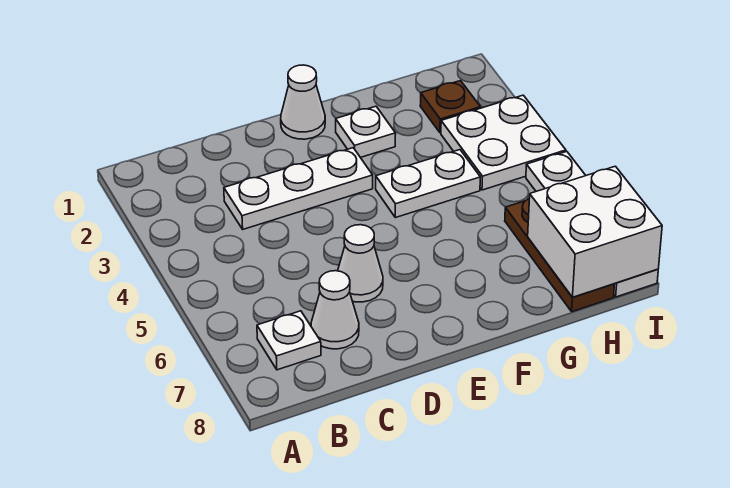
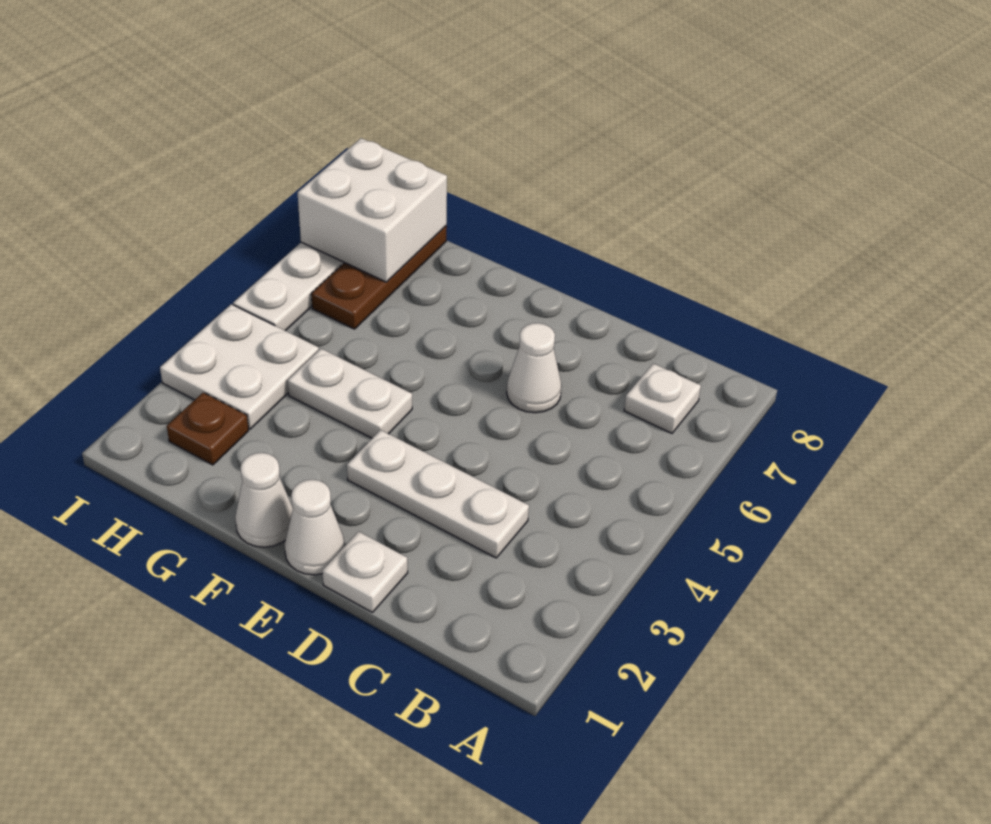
white cone C7 level 1 -> white cone F1 level 1
white plate F2 level 1 -> white plate D1 level 1

